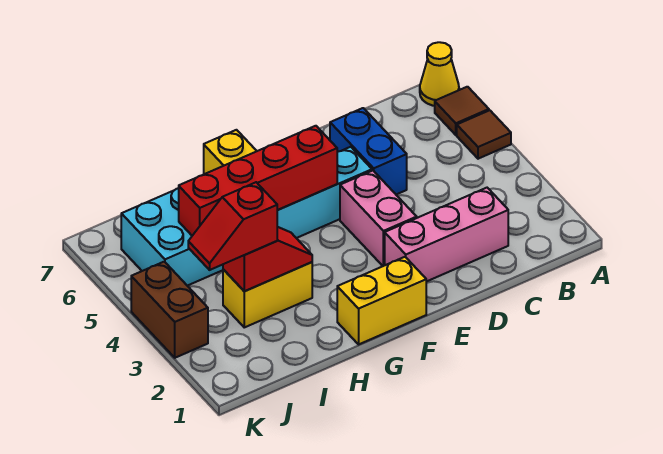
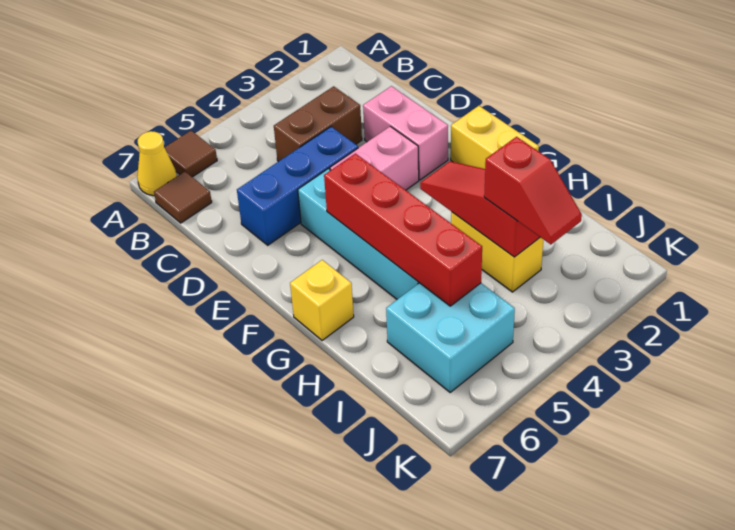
brown tile A5 level 1 -> brown tile B7 level 1
pink brick C2:E2 level 1 -> pink brick D2:E2 level 1
blue brick D5:D6 level 1 -> blue brick D4:D6 level 1
red slope H3:I3 level 2 top I -> red slope G3:I3 level 2 top I
brown brick K3:K4 level 1 -> brown brick C3:C4 level 1

